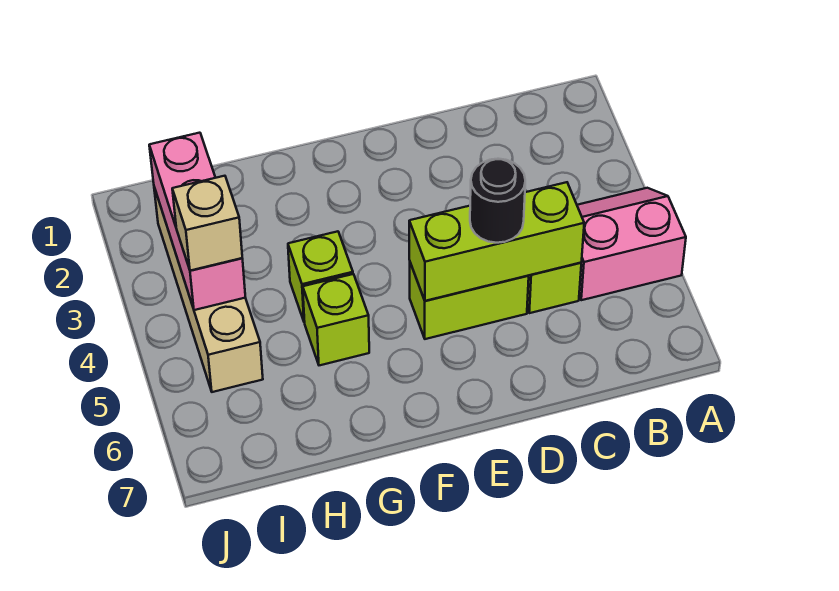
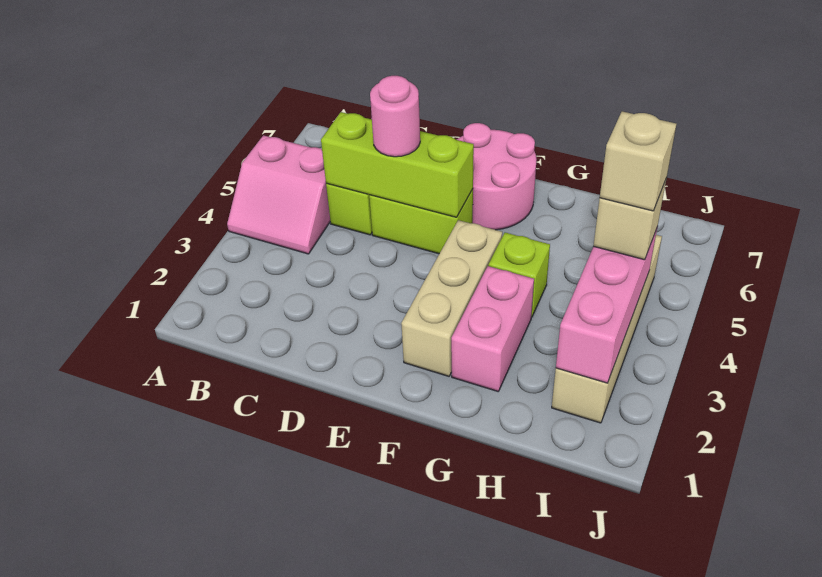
black round brick D5 level 3 -> pink round brick D5 level 3
none -> pink round brick E6:F7 level 1
none -> tan brick F2:F4 level 1
none -> pink brick G2:G3 level 1
lime brick G5 level 1 -> none
none -> tan brick I4 level 4

